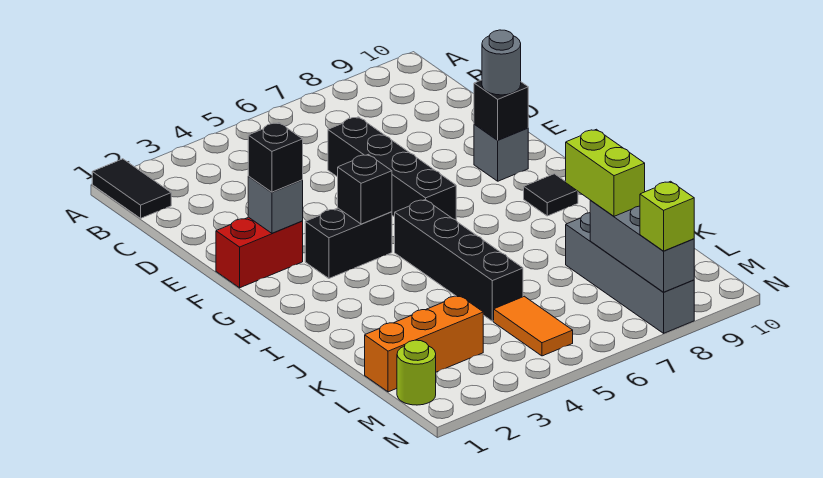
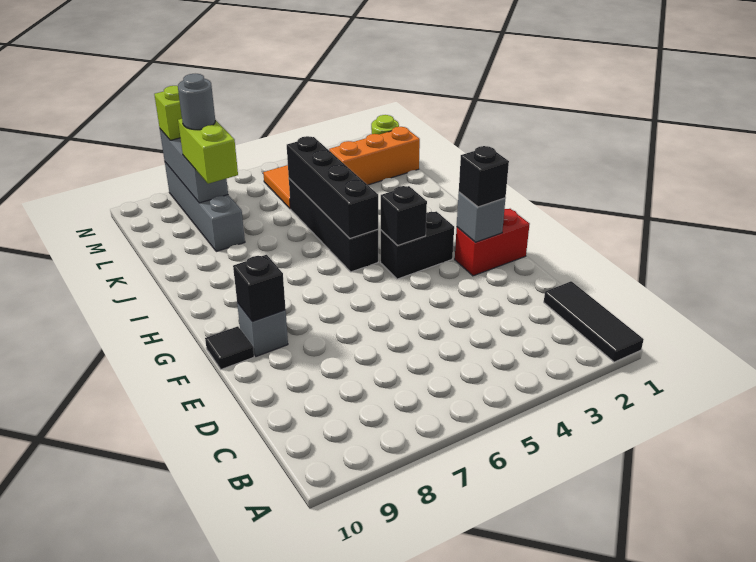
black tile A1:B1 level 1 -> black tile A1:C1 level 1
black brick D6:G6 level 1 -> black brick H5:K5 level 2
grey round brick F9 level 3 -> grey round brick L8 level 4
black tile H9 level 1 -> black tile F10 level 1

